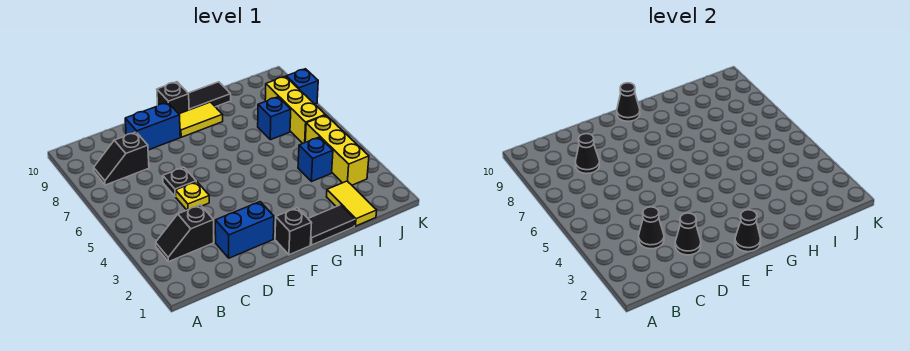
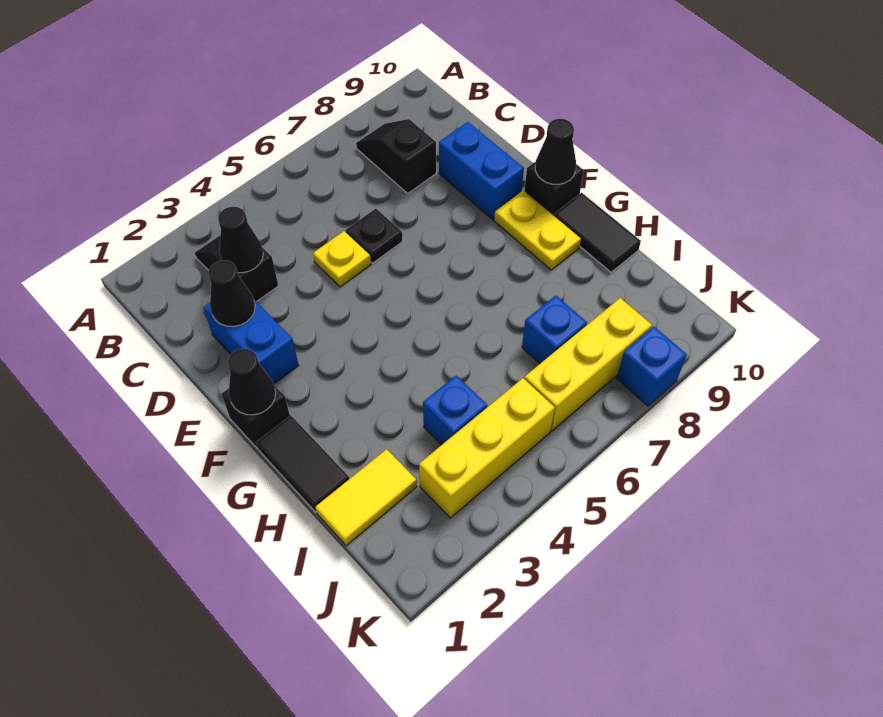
black cone C8 level 2 -> none
yellow tile F9:G9 level 1 -> yellow plate F9:G9 level 1

